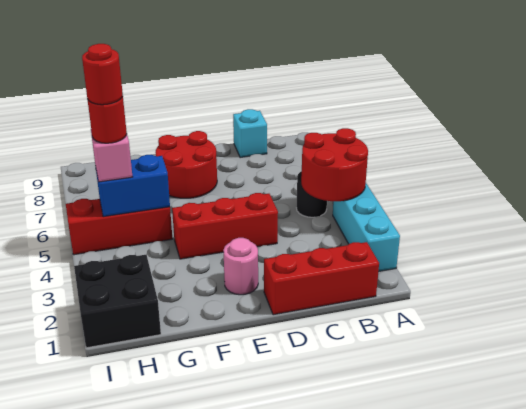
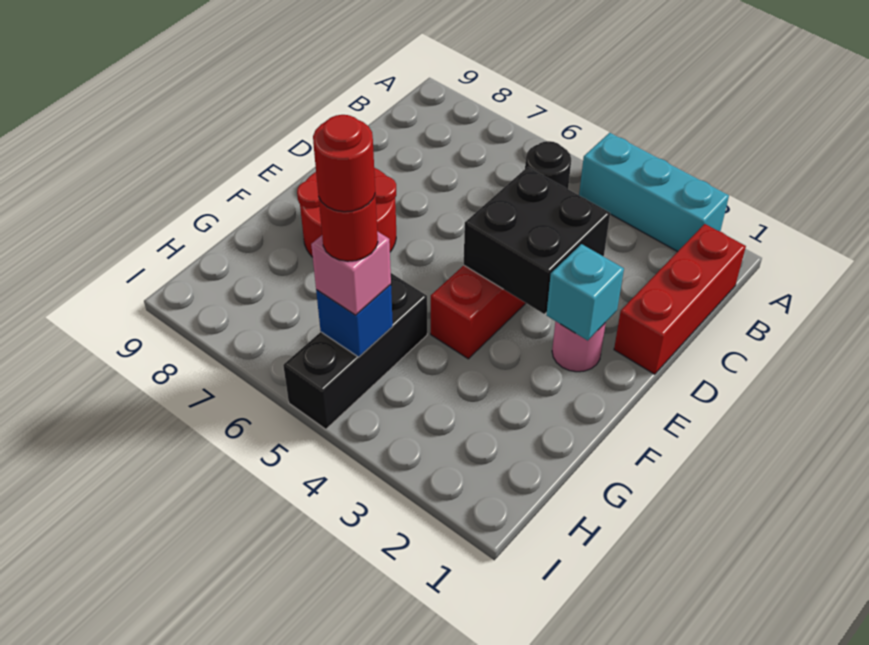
red round brick A4:B5 level 2 -> none
cyan brick C9 level 1 -> cyan brick E2 level 2
red brick G5:I5 level 1 -> black brick G5:I5 level 1
blue brick G5:H5 level 2 -> blue brick H5 level 2
black brick H1:I2 level 1 -> black brick D3:E4 level 2

